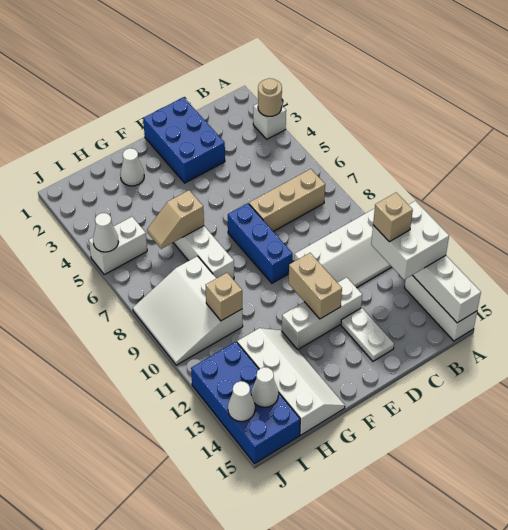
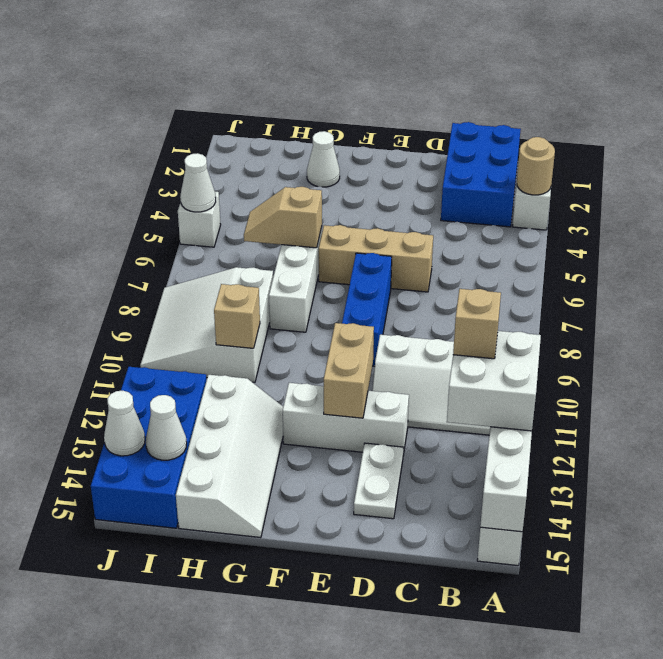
tan brick B7:D7 level 1 -> tan brick D6:F6 level 1
blue brick D1:E3 level 1 -> blue brick B1:C3 level 1
white brick I5:J5 level 1 -> white brick J5 level 1

